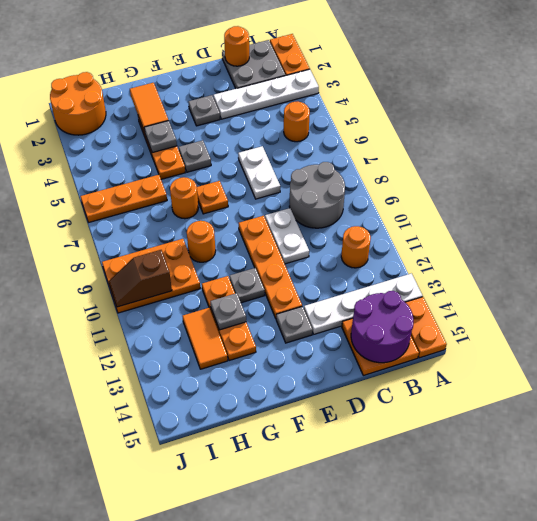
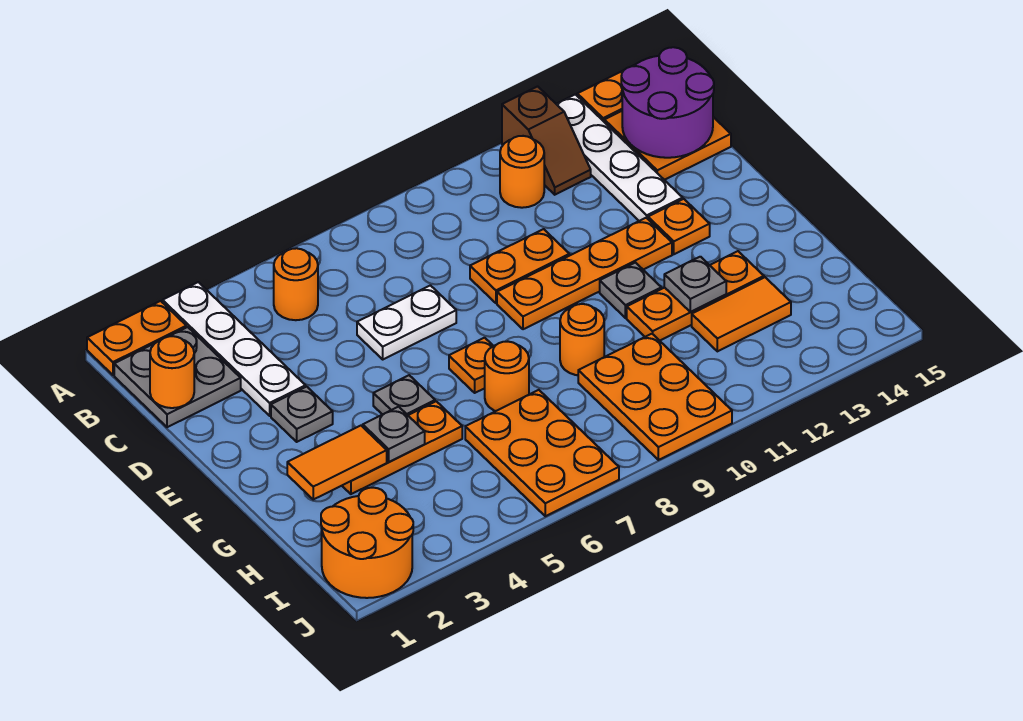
grey round brick B8:C9 level 1 -> none
white plate D9:D10 level 1 -> orange plate D9:D10 level 1
grey plate E13 level 1 -> orange plate E13 level 1
orange plate H6:J6 level 1 -> orange plate H6:J7 level 1
brown slope I10:J10 level 2 top I -> brown slope A12:B12 level 1 top A

